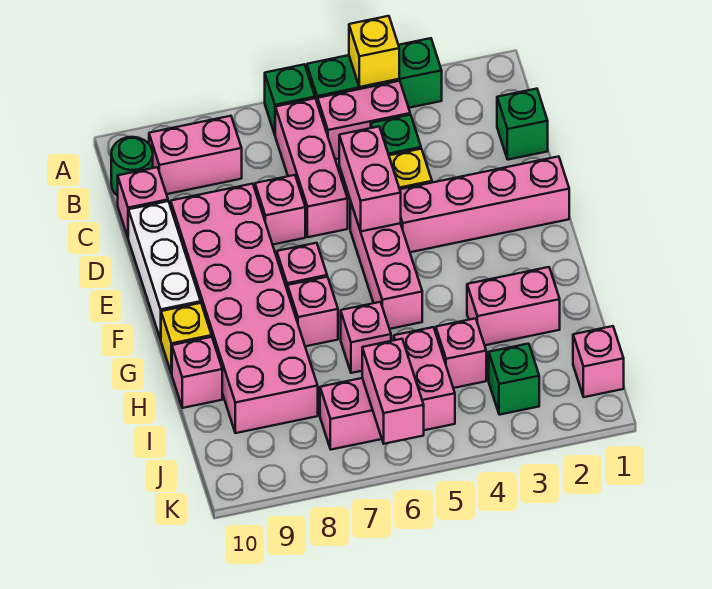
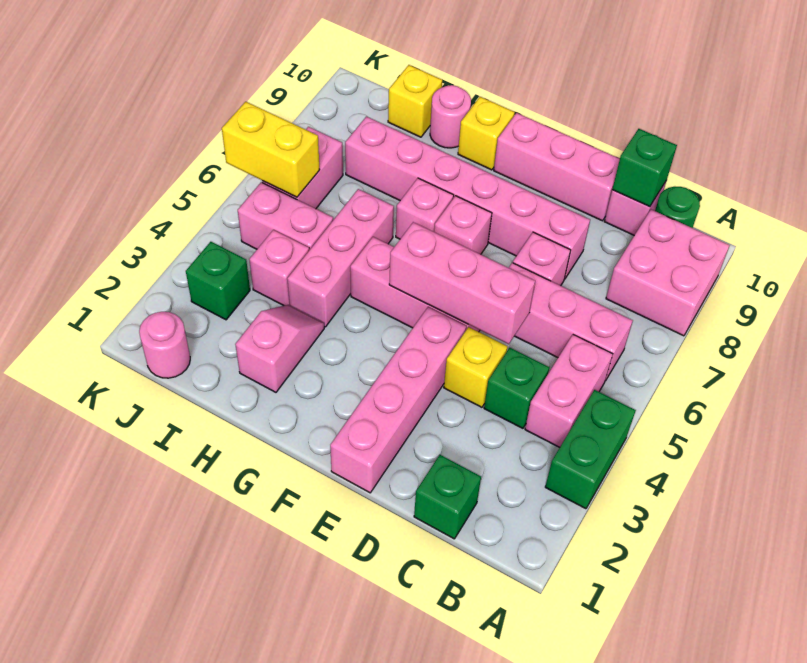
green brick A3:A5 level 1 -> green brick A3:A4 level 1
yellow brick A4 level 2 -> yellow brick I10 level 1
green brick A6 level 1 -> green brick C10 level 2
pink brick B8:B9 level 1 -> pink brick A8:B9 level 1
pink brick D5:E5 level 2 -> pink brick D5:F5 level 2
pink brick D8:I9 level 1 -> pink brick D8:I8 level 1
white brick D10:F10 level 1 -> pink brick D10:F10 level 1
pink brick H2:H3 level 1 -> pink slope H2:H3 level 1 top 2
pink brick H6 level 1 -> pink brick H4:H6 level 1
pink brick H10 level 1 -> pink round brick H10 level 1
pink brick J1 level 1 -> pink round brick J1 level 1
pink brick J6:K6 level 2 -> yellow brick J6:K6 level 2

